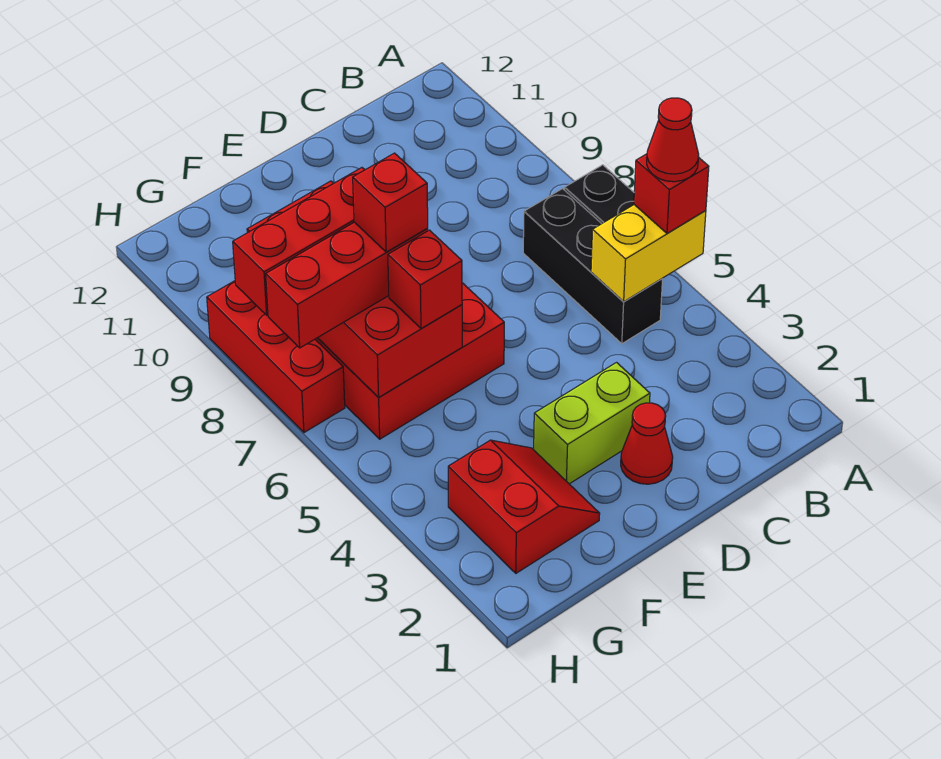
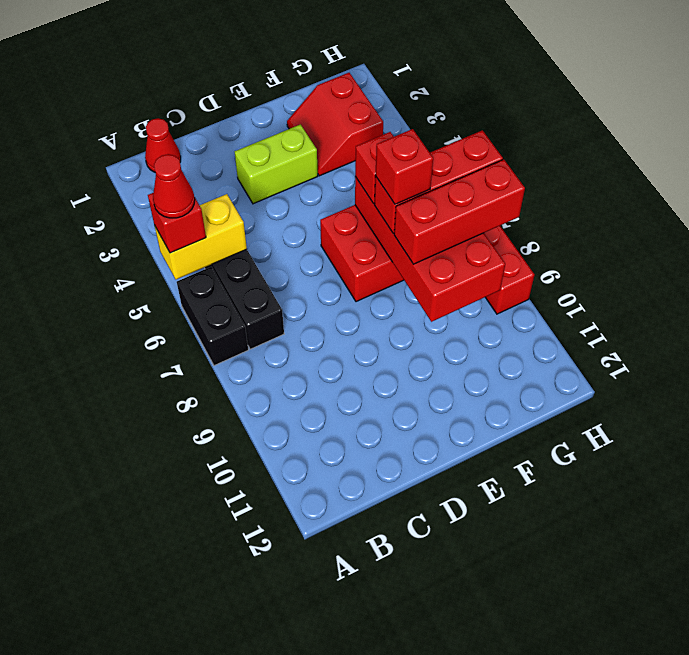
red cone D2 level 1 -> red cone B1 level 1

